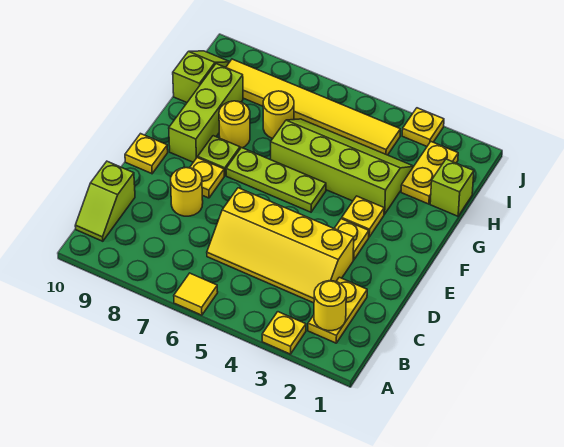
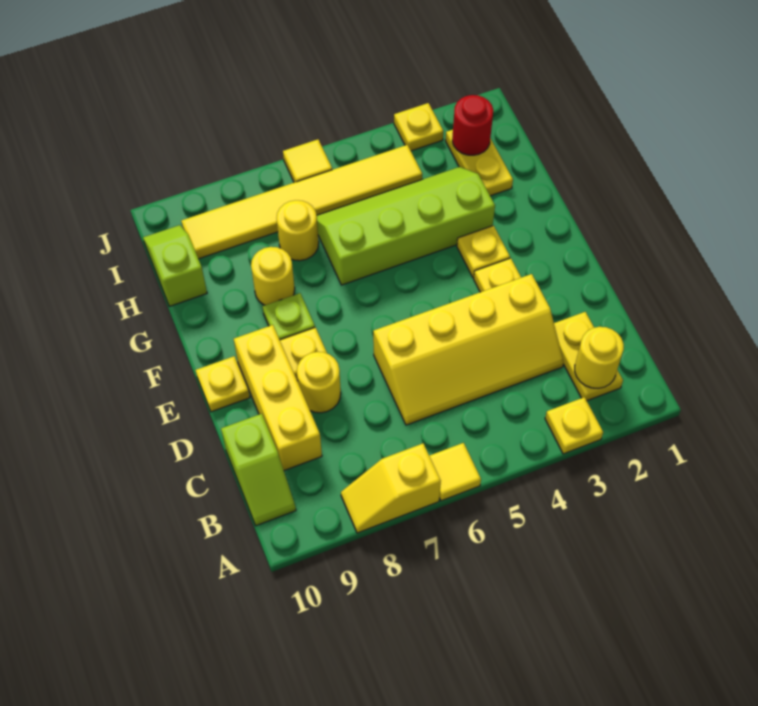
none -> yellow slope A7:A8 level 1 top 7
none -> yellow brick C9:E9 level 1
lime plate F5:F7 level 1 -> none
lime brick F9:H9 level 1 -> none
lime brick H1 level 1 -> none
none -> red round brick I2 level 2
none -> yellow tile J6 level 1

